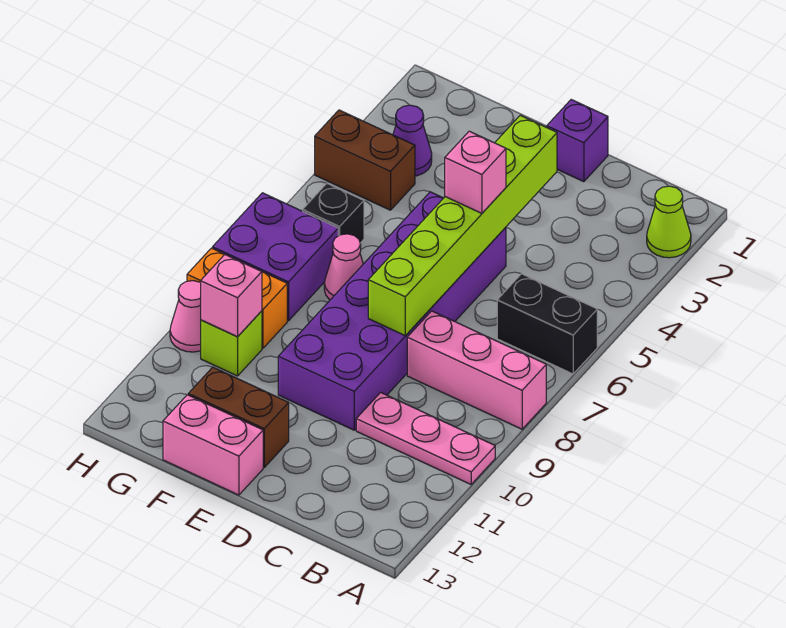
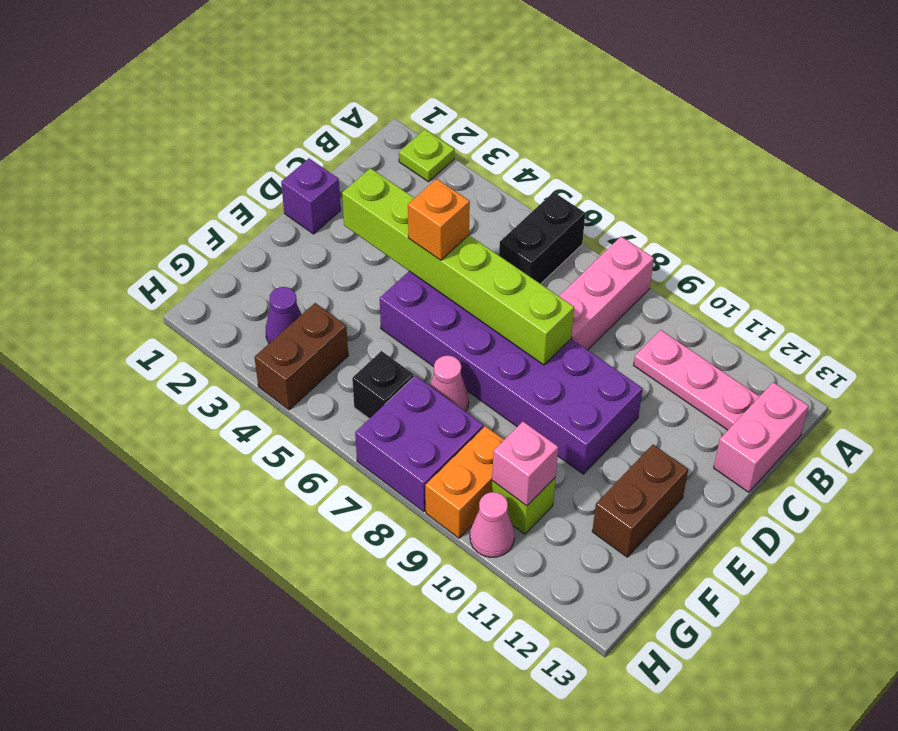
lime cone A2 level 1 -> lime plate A2 level 1
pink plate A10:C10 level 1 -> pink plate B10:B12 level 1
pink brick D5 level 3 -> orange brick D5 level 3
pink brick E13:F13 level 1 -> pink brick B13:C13 level 1

